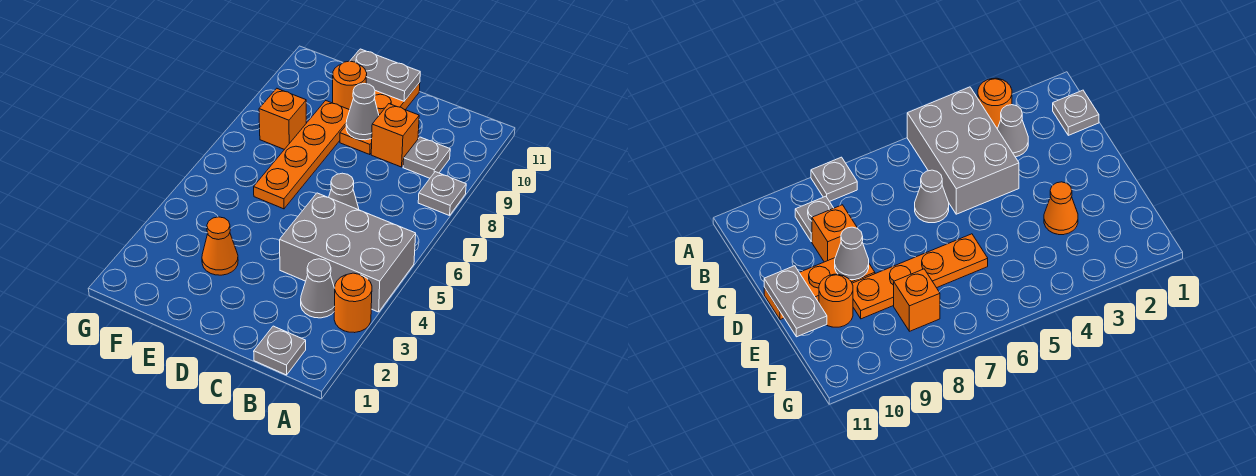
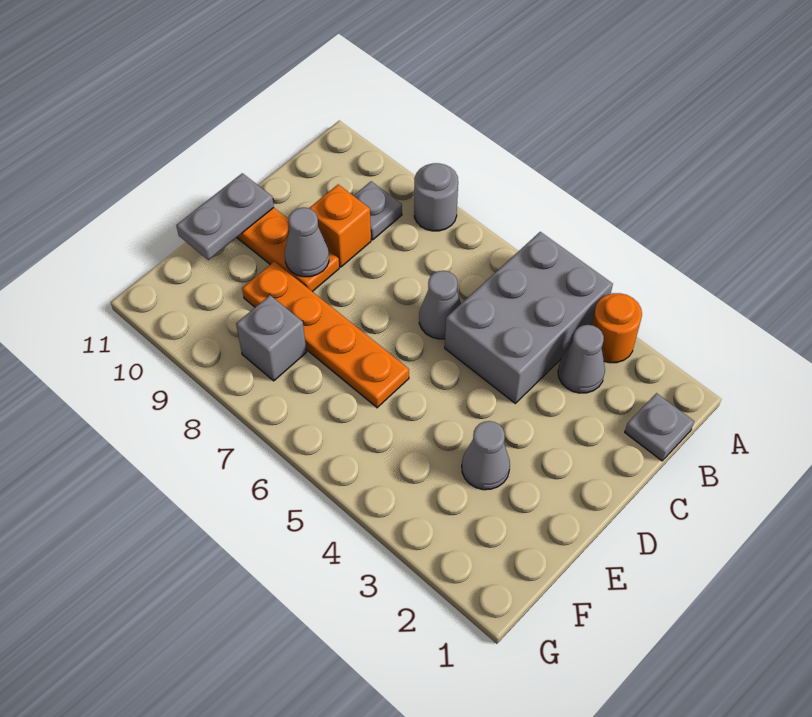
grey plate A8 level 1 -> grey round brick A8 level 1
orange cone E3 level 1 -> grey cone E3 level 1
orange round brick E10 level 1 -> none
orange brick F8 level 1 -> grey brick F8 level 1

